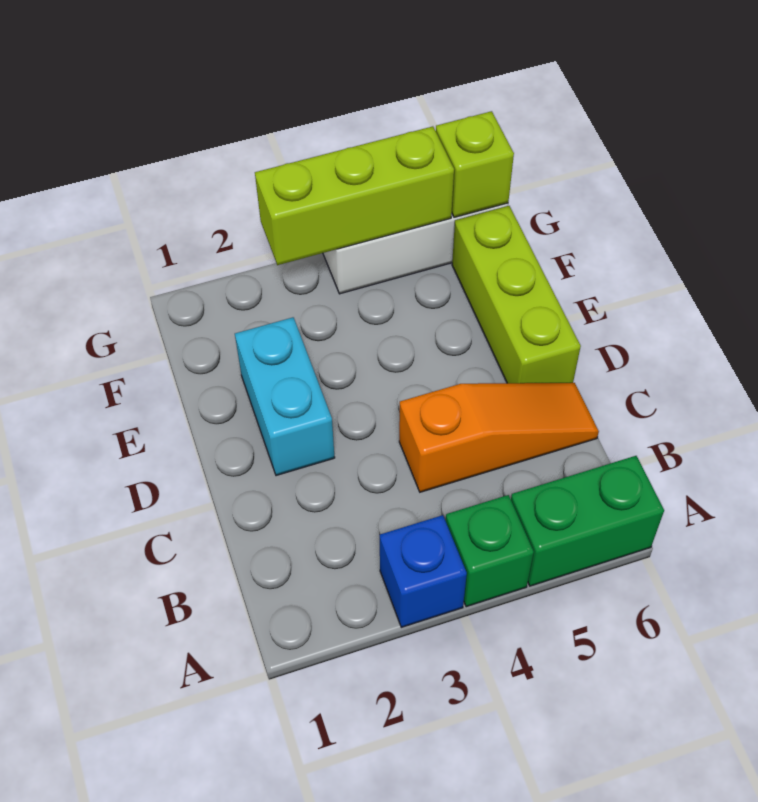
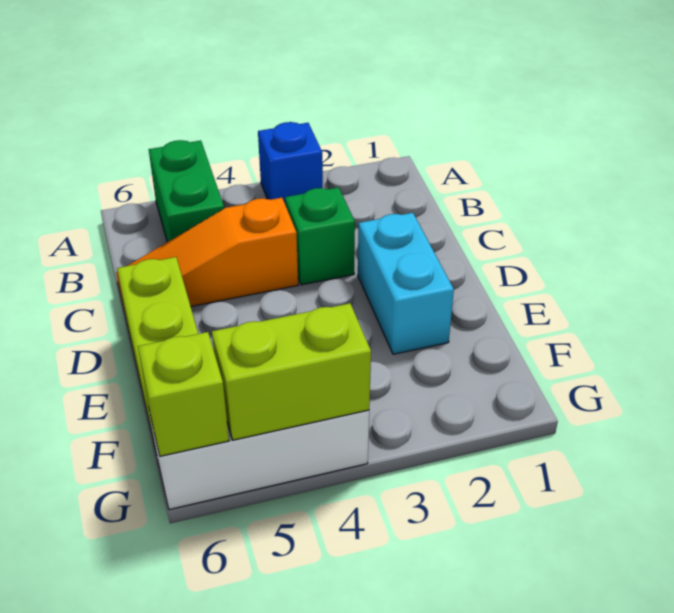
green brick A4 level 1 -> green brick C3 level 1
green brick A5:A6 level 1 -> green brick A5:B5 level 1
lime brick G3:G5 level 2 -> lime brick G4:G5 level 2

